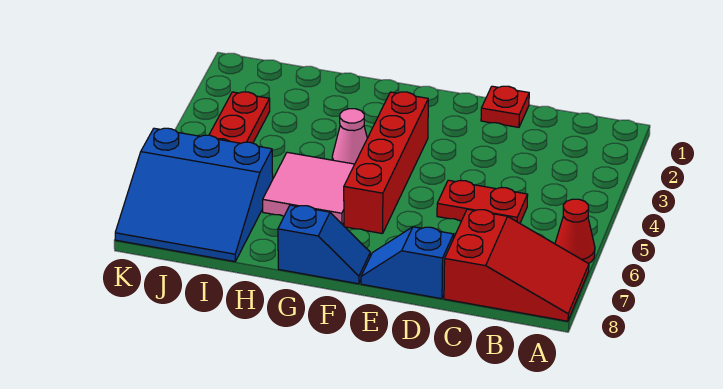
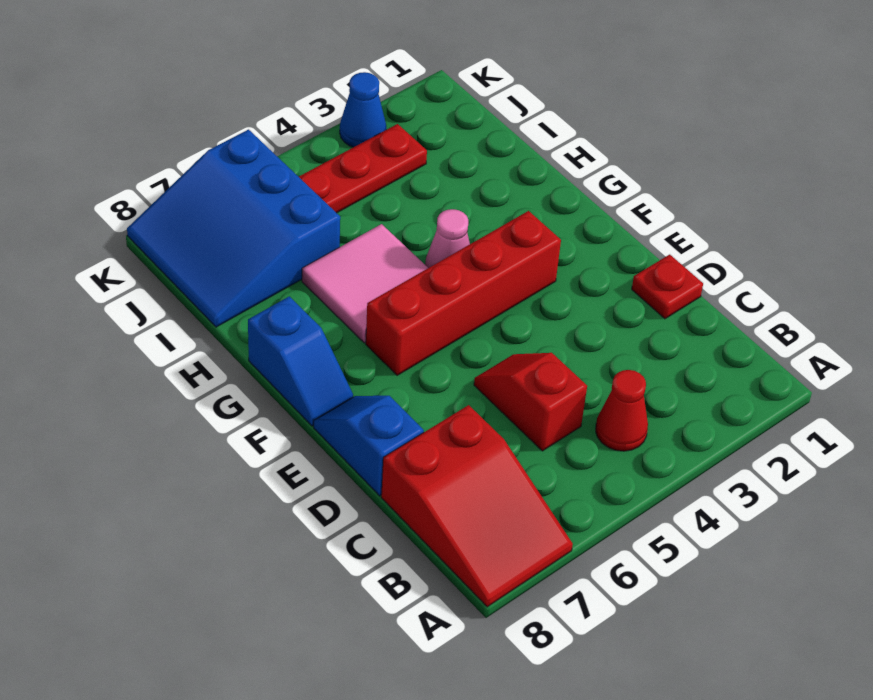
red cone A6 level 1 -> red cone B4 level 1
red plate C5:D5 level 1 -> red slope C5:D5 level 1 top C
none -> blue cone K3 level 1

